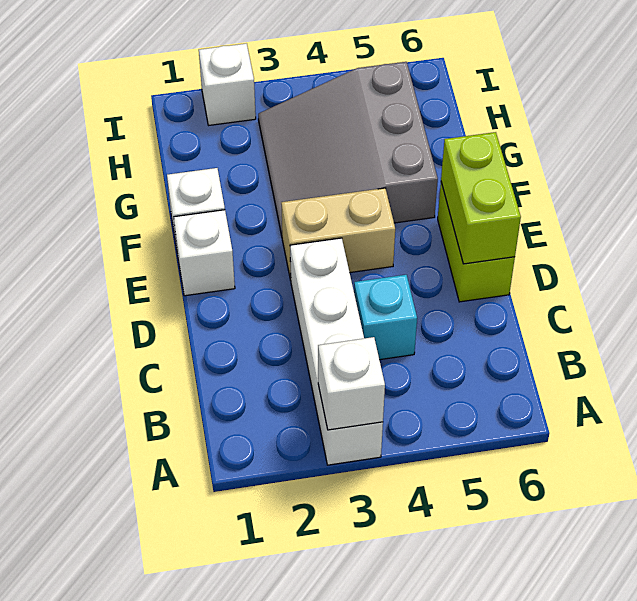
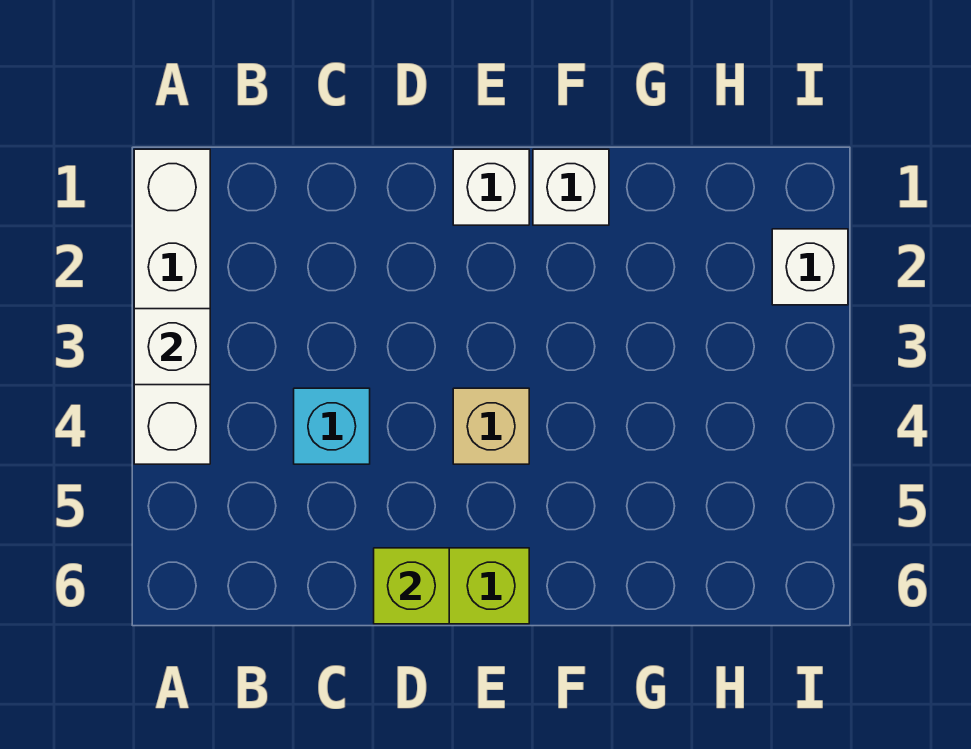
white brick A3:D3 level 1 -> white brick A1:A4 level 1
lime brick D6:E6 level 2 -> lime brick D6 level 2
tan brick E3:E4 level 1 -> tan brick E4 level 1
grey slope F3:H5 level 1 top 5 -> none

